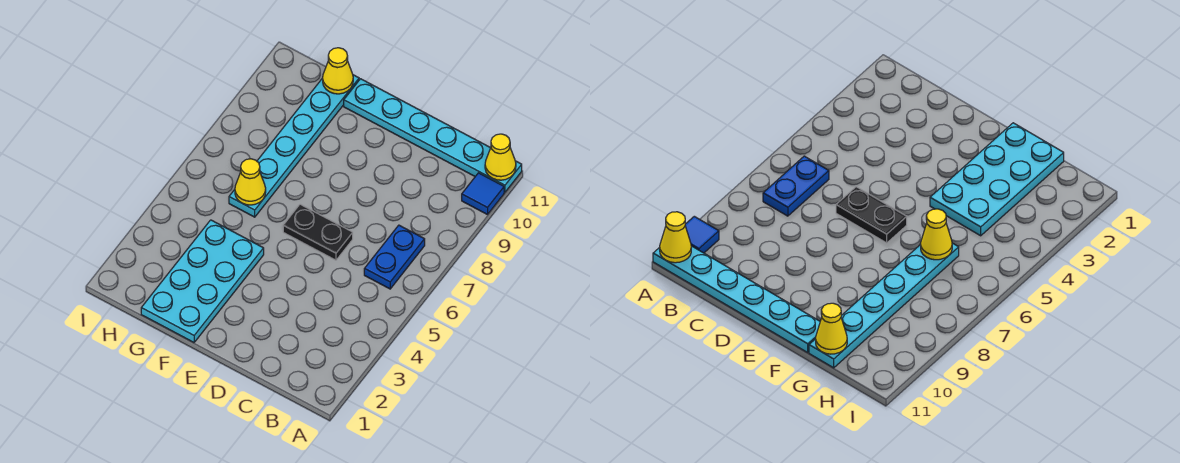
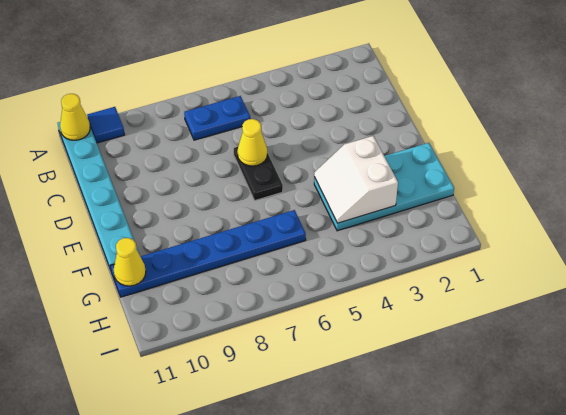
none -> white slope F3:G4 level 2 top 3
cyan plate G6:G11 level 1 -> blue plate G6:G11 level 1
yellow cone G6 level 2 -> yellow cone D6 level 2

